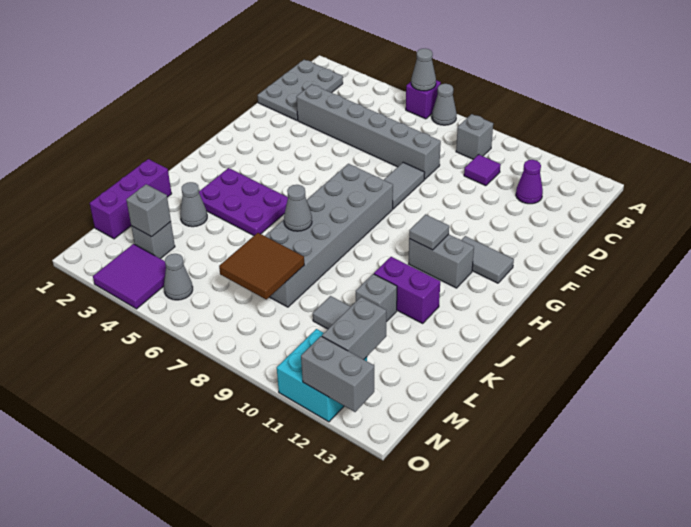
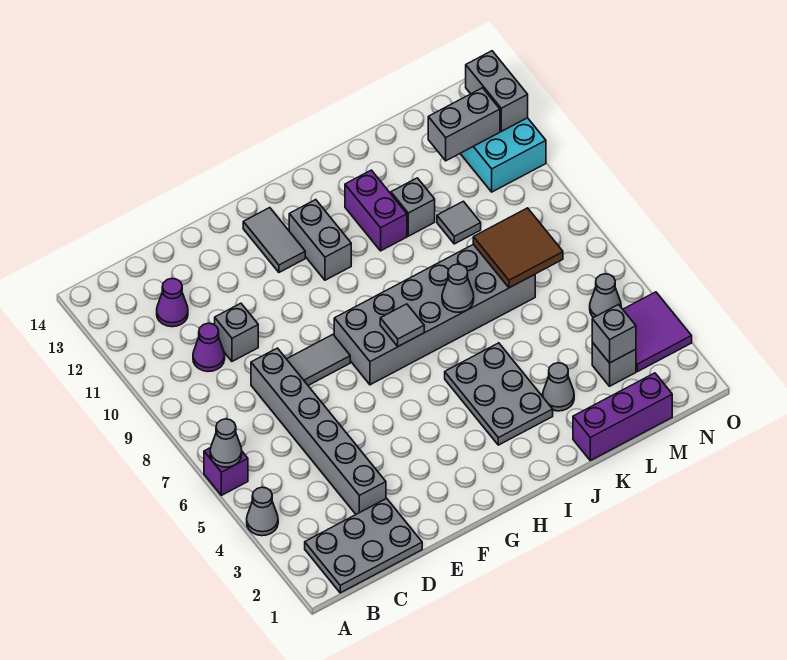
grey cone A7 level 1 -> grey cone A4 level 1
grey brick B9 level 1 -> grey brick D10 level 1
purple tile C10 level 1 -> purple cone C10 level 1
grey tile H11 level 2 -> grey tile H7 level 2
purple plate I3:J5 level 1 -> grey plate I3:J5 level 1

